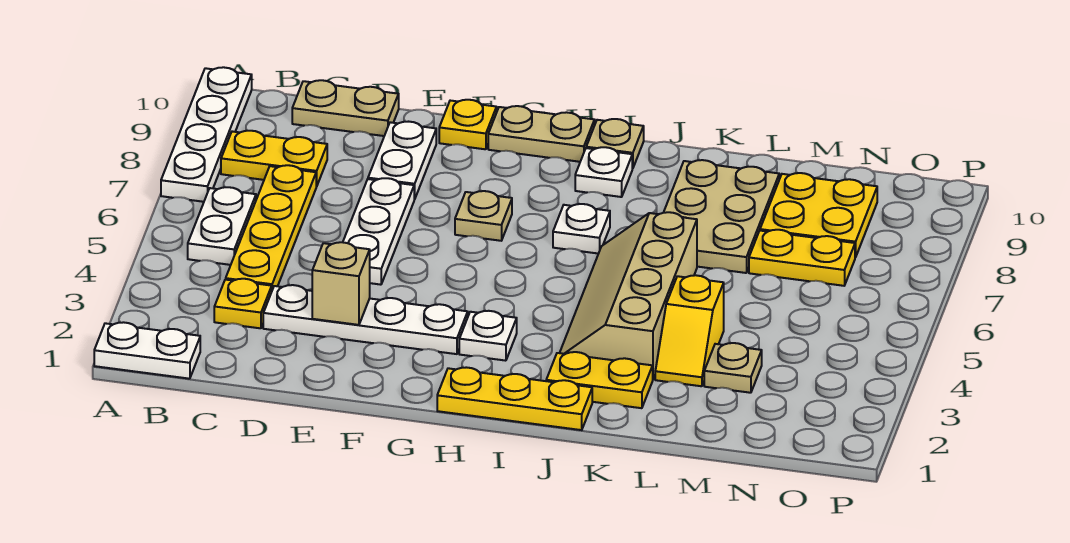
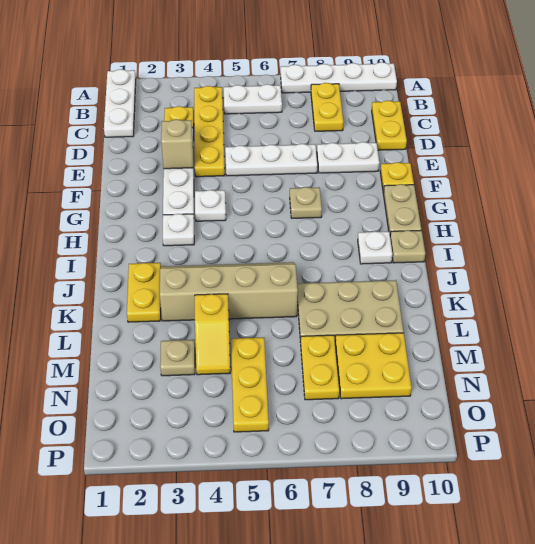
white plate A1:B1 level 1 -> white plate A1:C1 level 1
yellow plate C4:C7 level 1 -> yellow plate B4:E4 level 1
tan plate C10:D10 level 1 -> yellow plate C10:D10 level 1
yellow plate H1:J1 level 1 -> yellow plate M5:O5 level 1
white plate I7 level 1 -> white plate G4 level 1
yellow slope L3:L4 level 1 top 4 -> yellow slope L4:M4 level 1 top L

